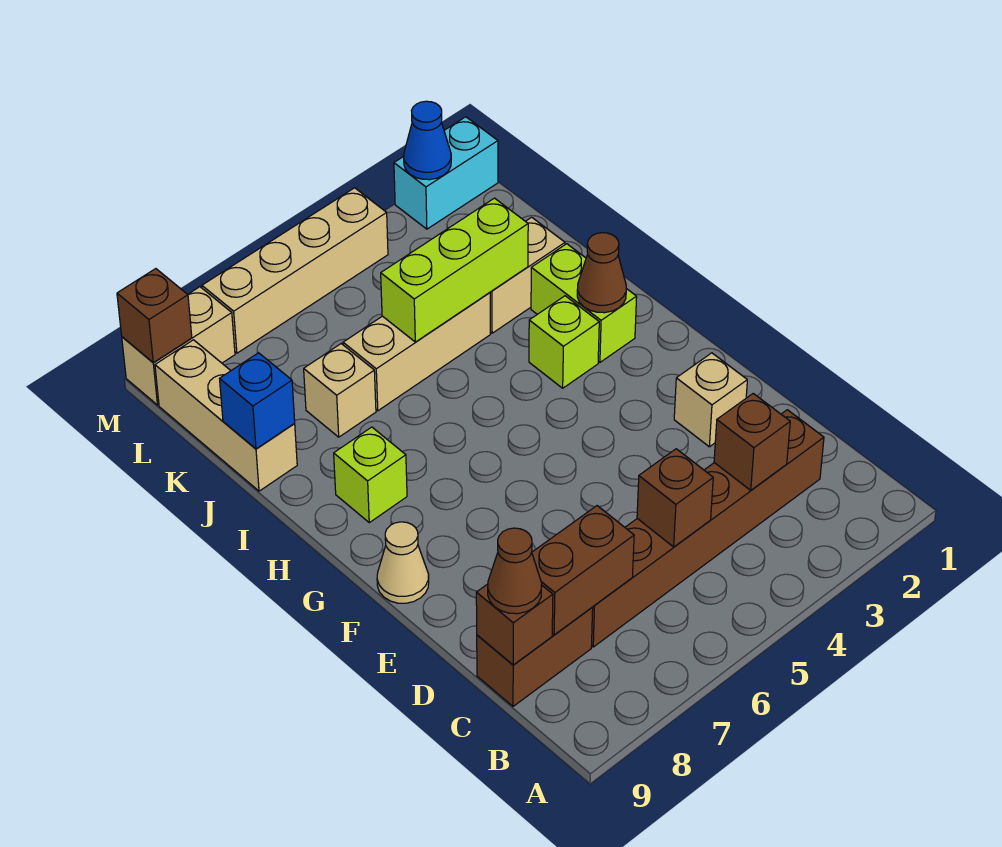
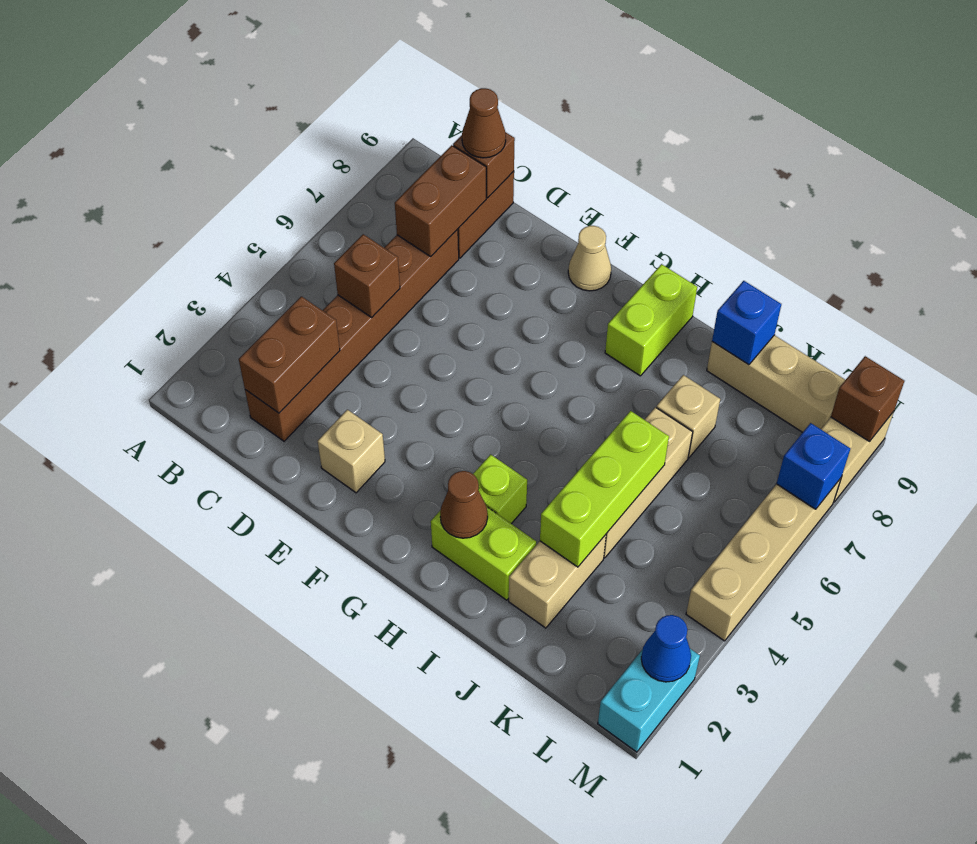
brown brick C3 level 2 -> brown brick C2:C3 level 2
lime brick H8 level 1 -> lime brick H8:H9 level 1
none -> blue brick M7 level 2

